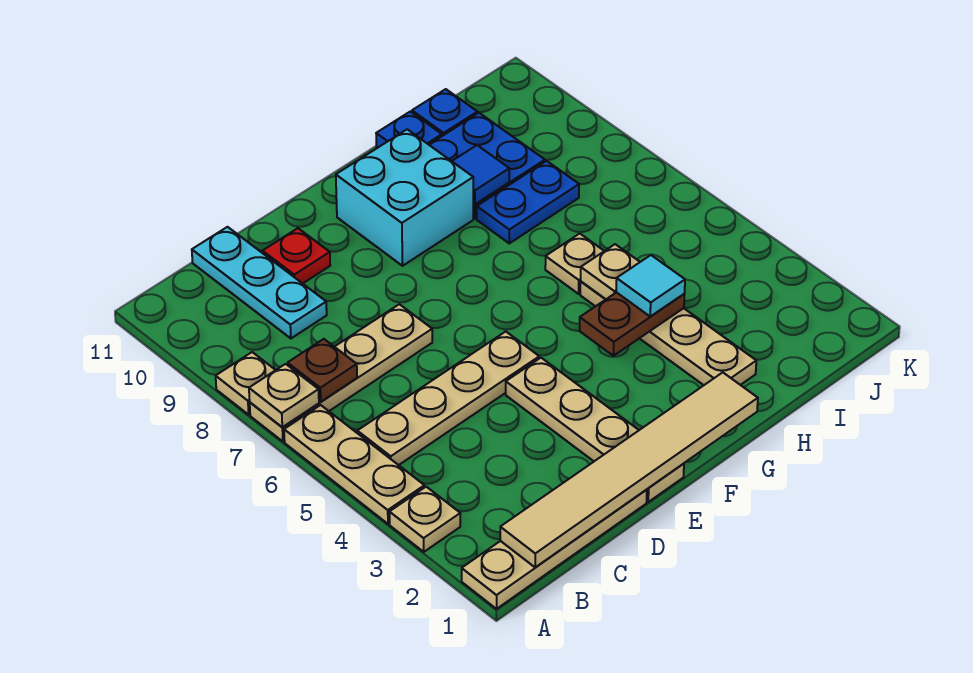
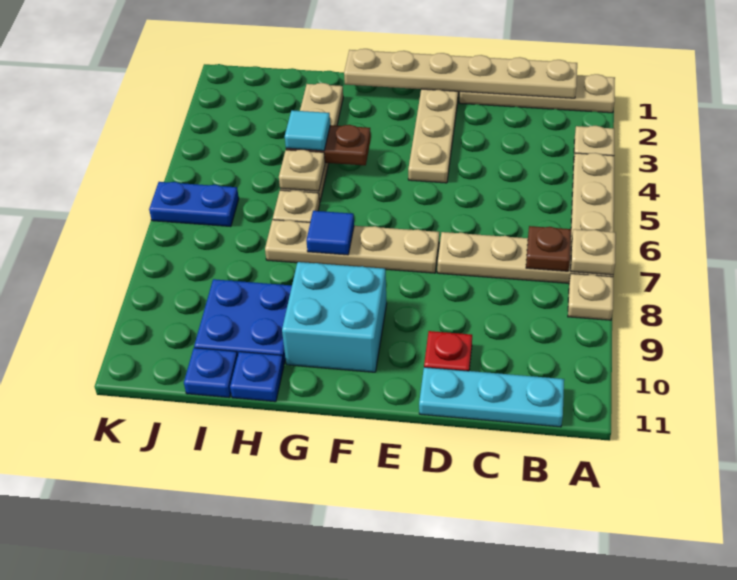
tan tile B1:G1 level 2 -> tan plate B1:G1 level 2
tan plate B5:E5 level 1 -> tan plate E7:H7 level 1
cyan plate C9:C11 level 1 -> cyan plate B11:D11 level 1
blue plate H8:I8 level 1 -> blue plate J6:K6 level 1
blue tile H9 level 2 -> blue tile G7 level 2

